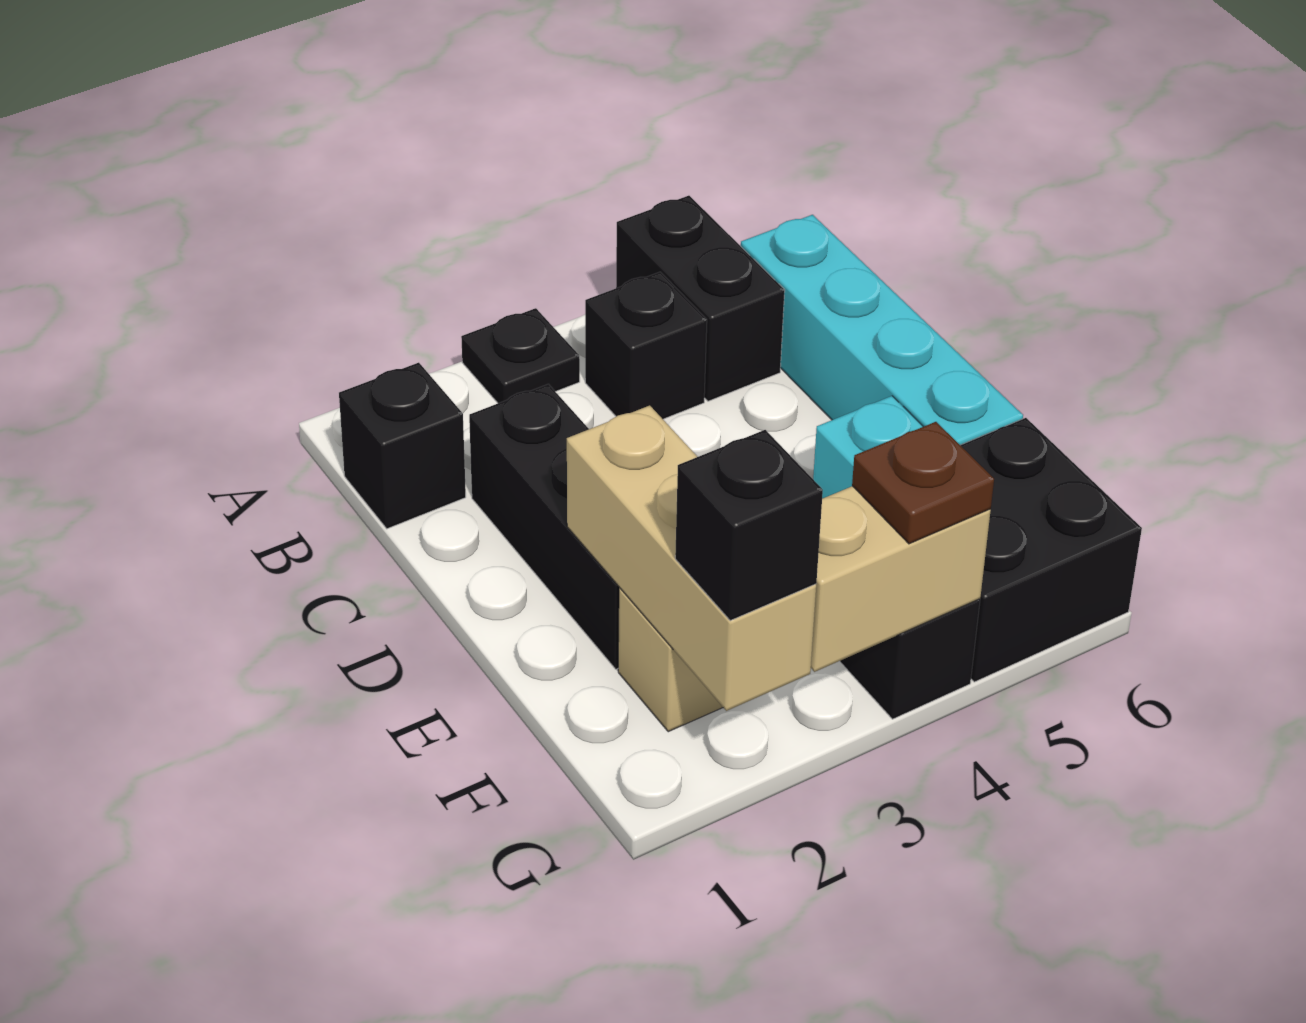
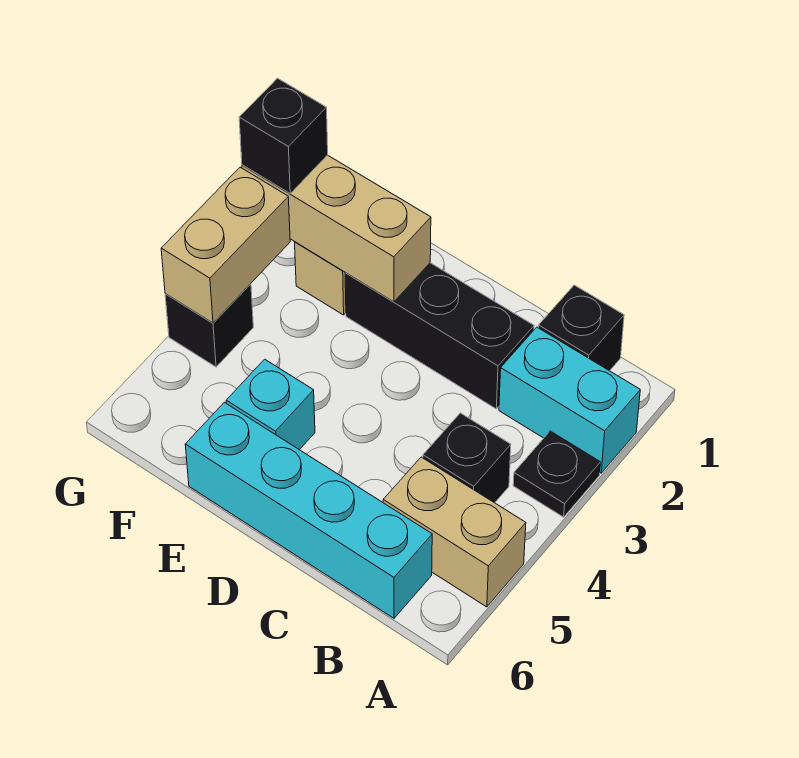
none -> cyan brick A2:B2 level 1
black brick A5:B5 level 1 -> tan brick A5:B5 level 1
black brick F5:G6 level 1 -> none
brown plate G4 level 3 -> none

